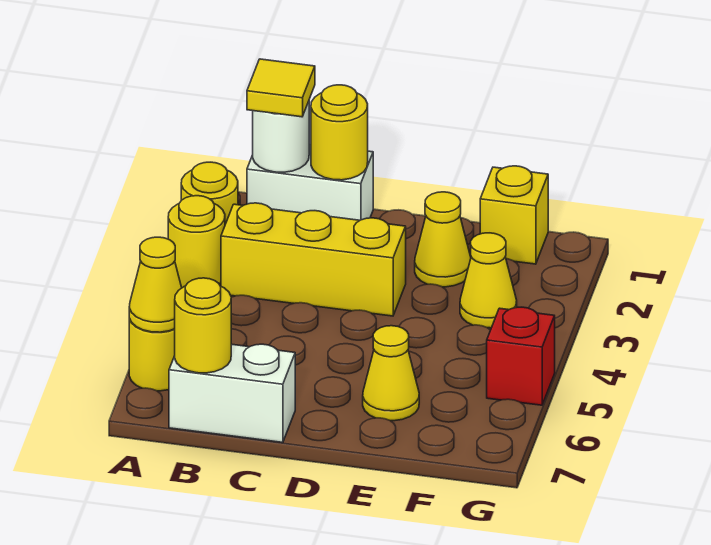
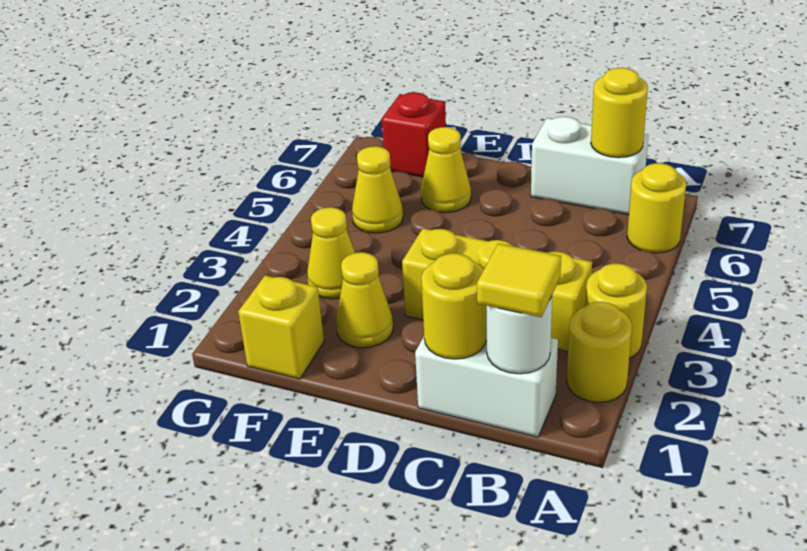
yellow cone A6 level 2 -> yellow cone F5 level 1
red brick G5 level 1 -> red brick F7 level 1

